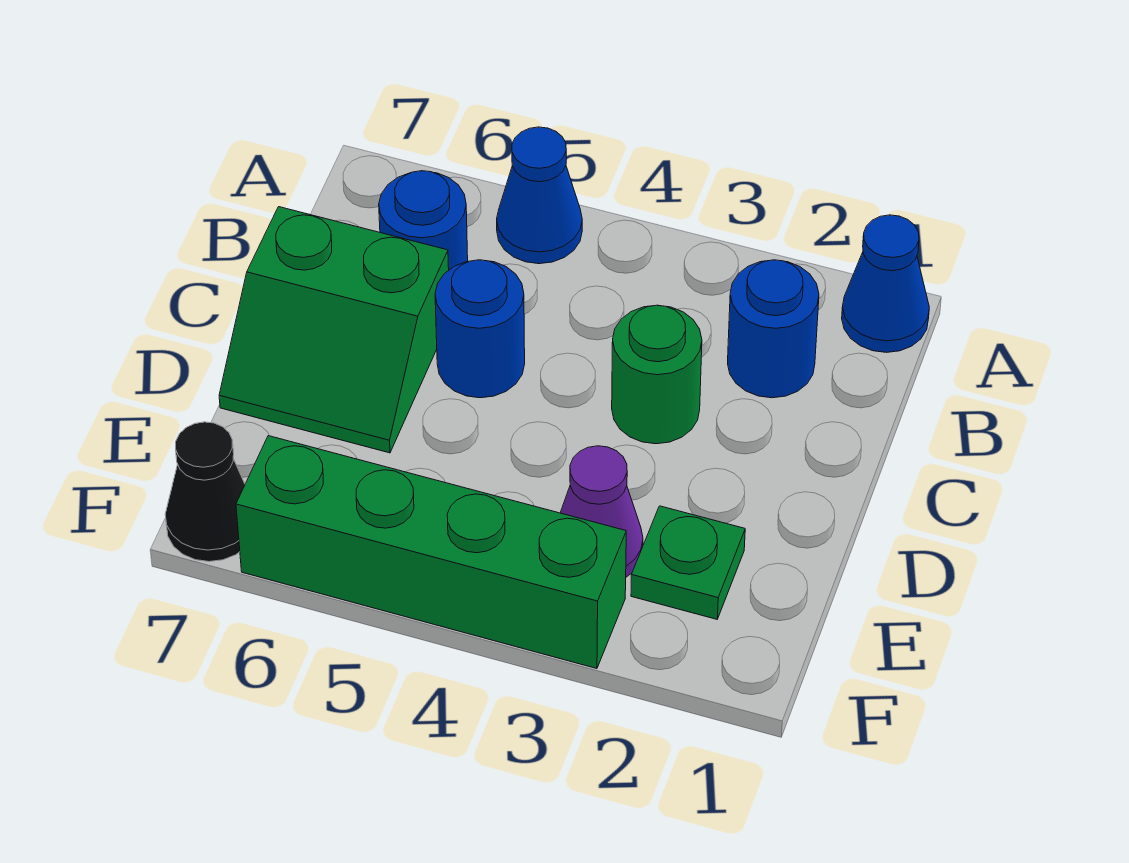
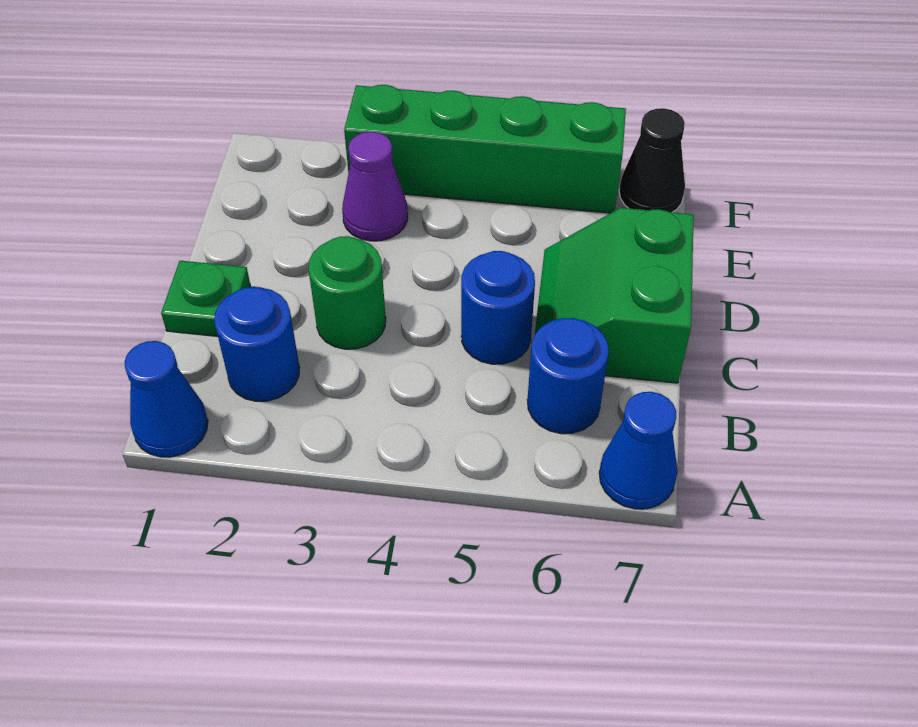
blue cone A5 level 1 -> blue cone A7 level 1
green slope C6:D7 level 1 top C -> green slope C6:D7 level 1 top 7
green plate E2 level 1 -> green plate C1 level 1

